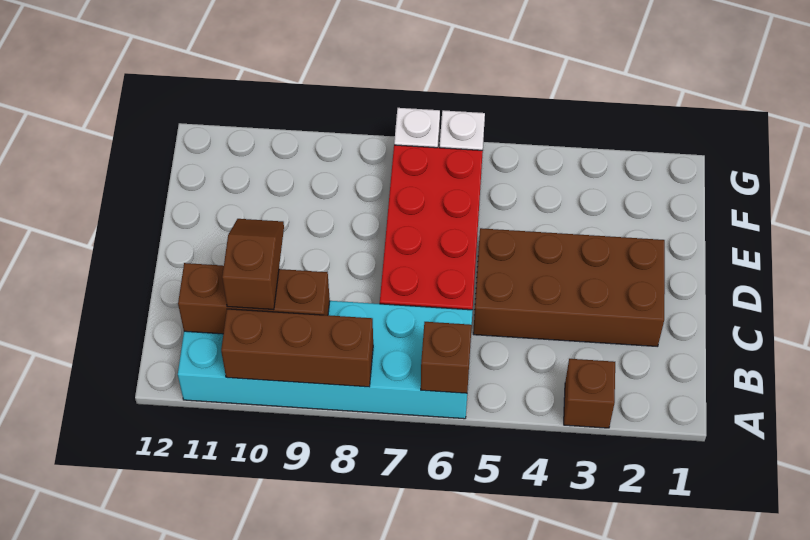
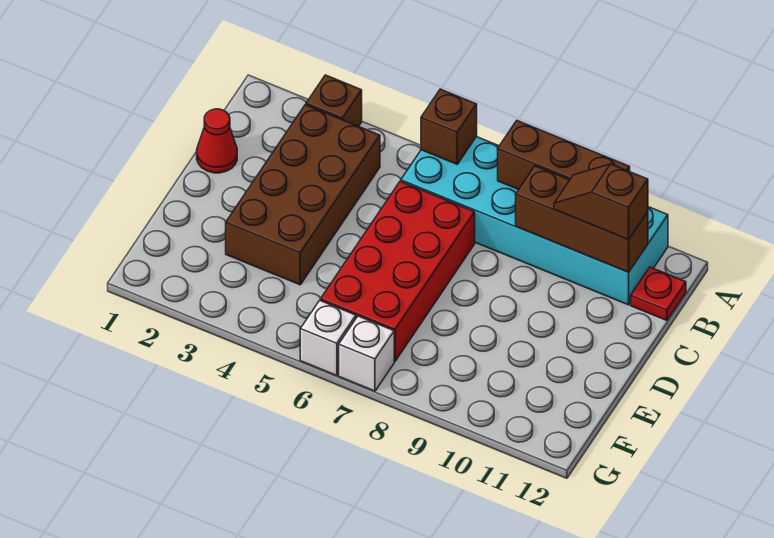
brown slope B10:C10 level 3 top B -> brown slope B10:B11 level 3 top 11
none -> red plate B12 level 1
none -> red cone C1 level 1
brown brick C2:D5 level 1 -> brown brick B3:E4 level 1

